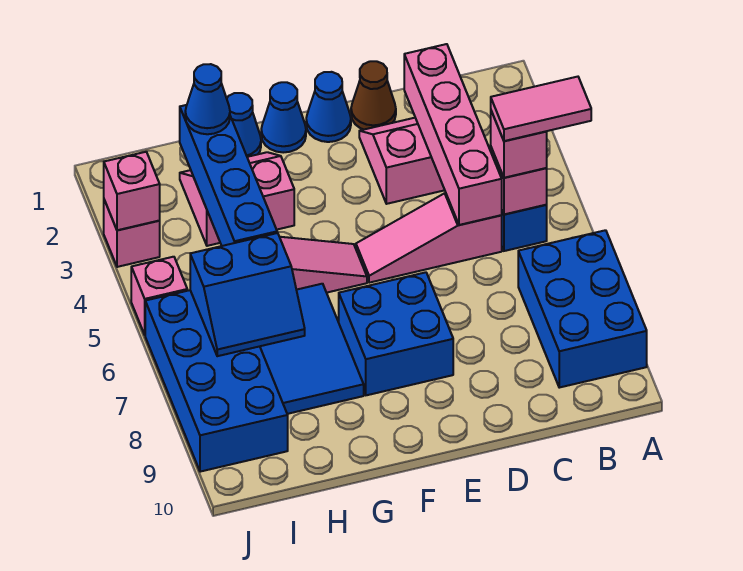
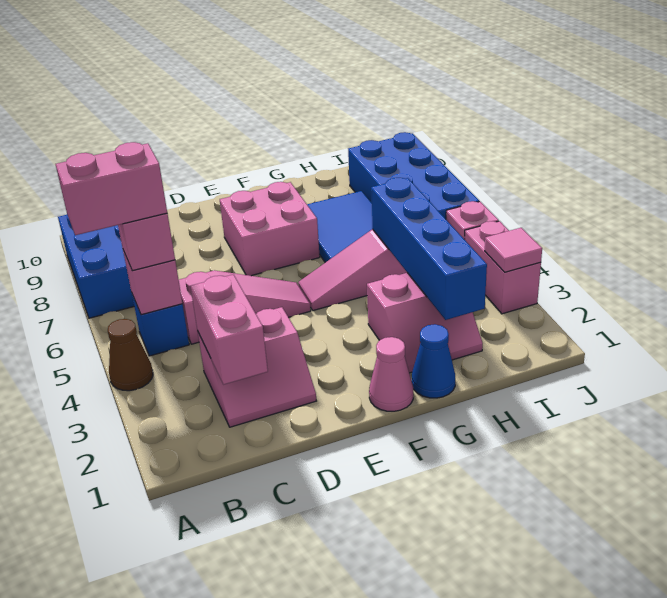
pink tile A5:B5 level 4 -> pink brick A5:B5 level 4
pink brick C2:C5 level 2 -> pink brick C2:C3 level 2
brown cone D1 level 1 -> brown cone A4 level 1
blue cone E1 level 1 -> none
blue brick E7:F8 level 1 -> pink brick E7:F8 level 1
blue cone F1 level 1 -> pink cone F1 level 1
blue cone H2 level 3 -> none
blue slope H6:I7 level 2 top 6 -> none
pink brick J3 level 1 -> pink brick J3:J4 level 1
pink brick J3 level 2 -> pink tile J3 level 2

